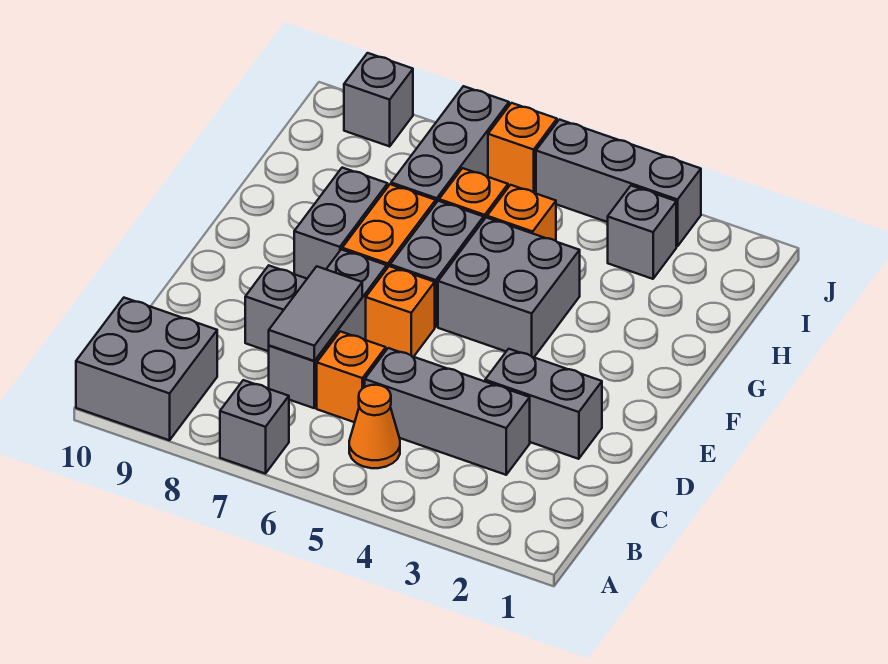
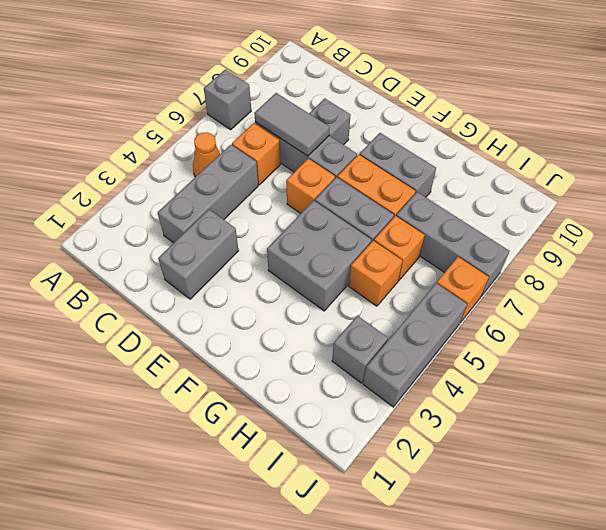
grey brick A9:B10 level 1 -> none
grey brick J9 level 1 -> none

